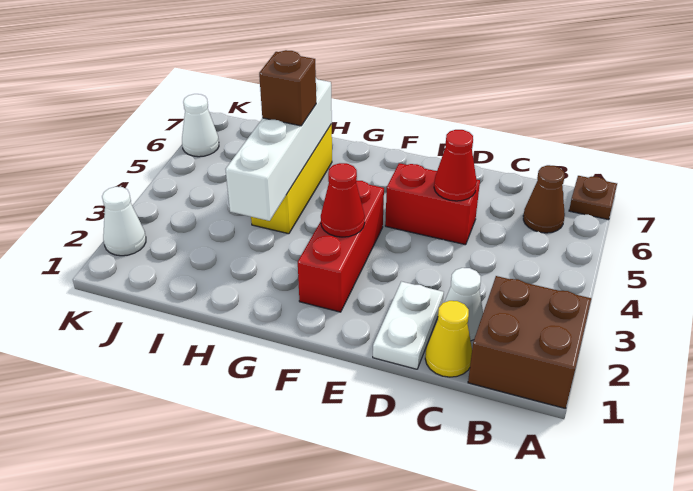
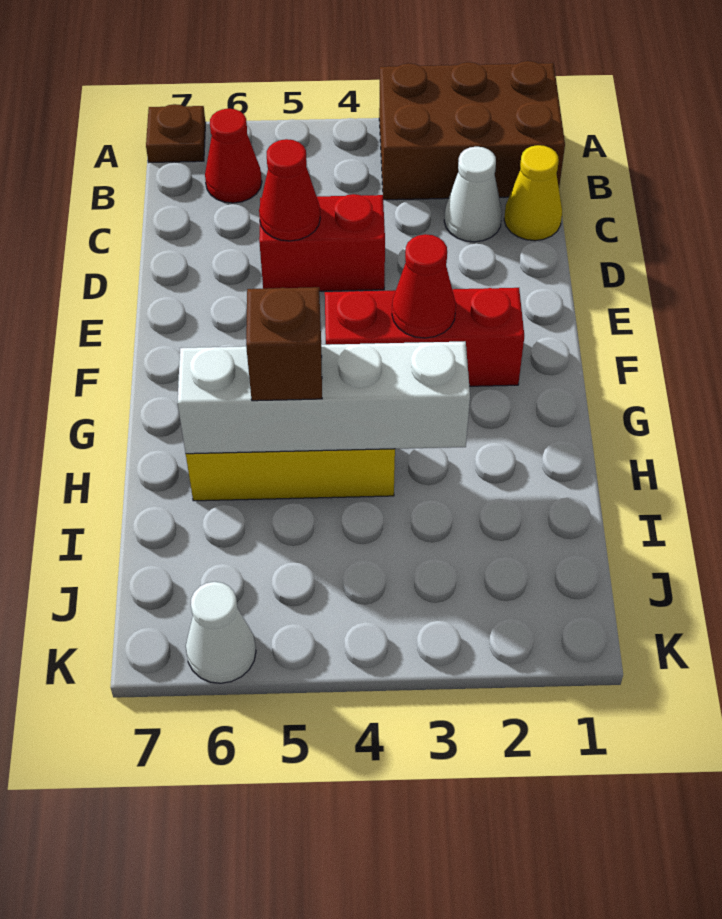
brown brick A1:B2 level 1 -> brown brick A1:B3 level 1
brown cone B6 level 1 -> red cone B6 level 1
white plate D1:D2 level 1 -> none
red brick D5:E5 level 1 -> red brick D4:D5 level 1
white cone K2 level 1 -> none

